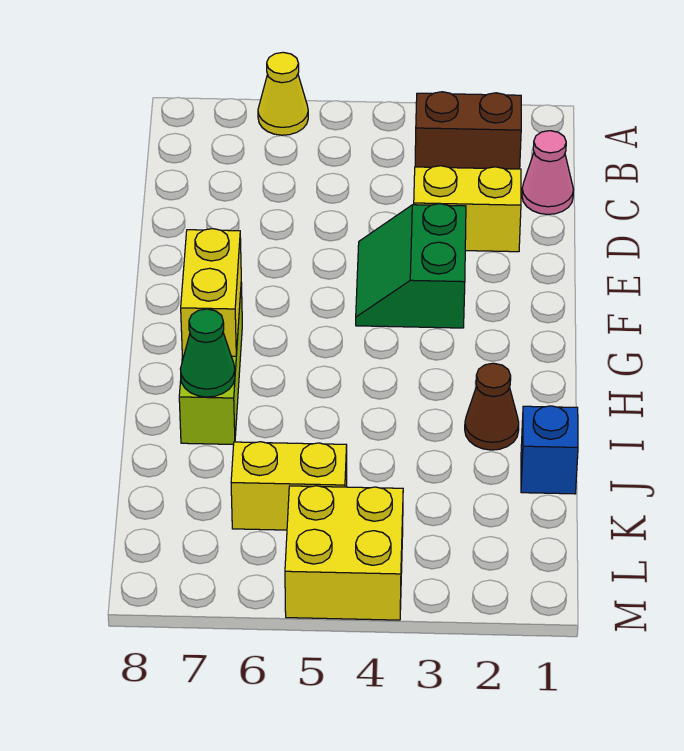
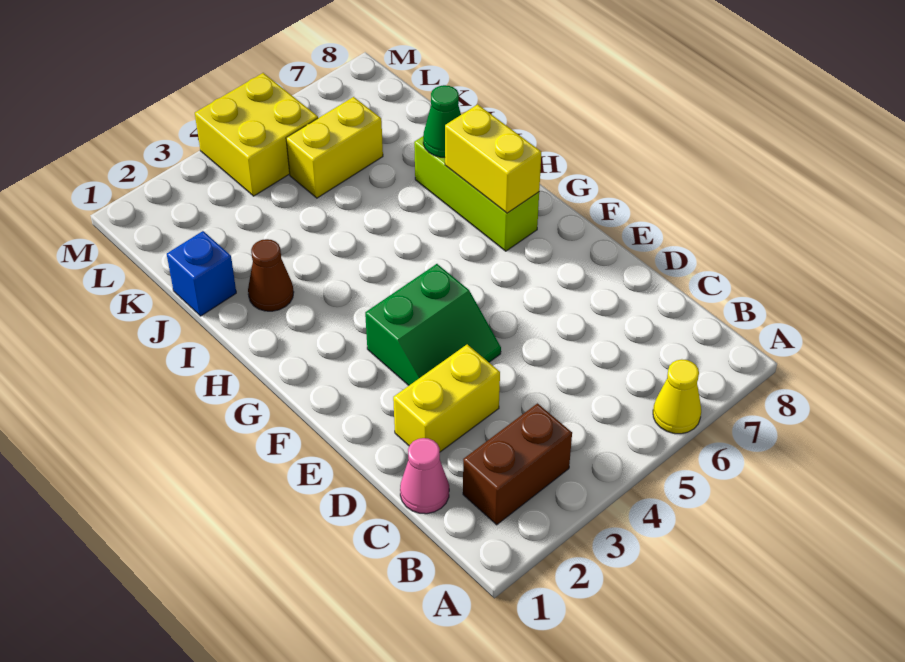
green slope E3:F4 level 1 top 3 -> green slope E3:F4 level 1 top F

